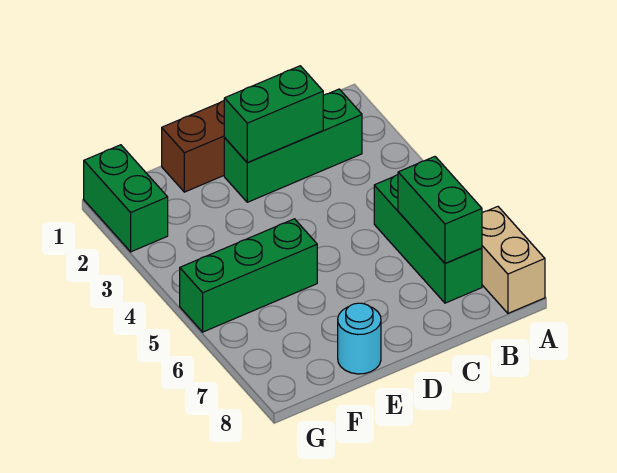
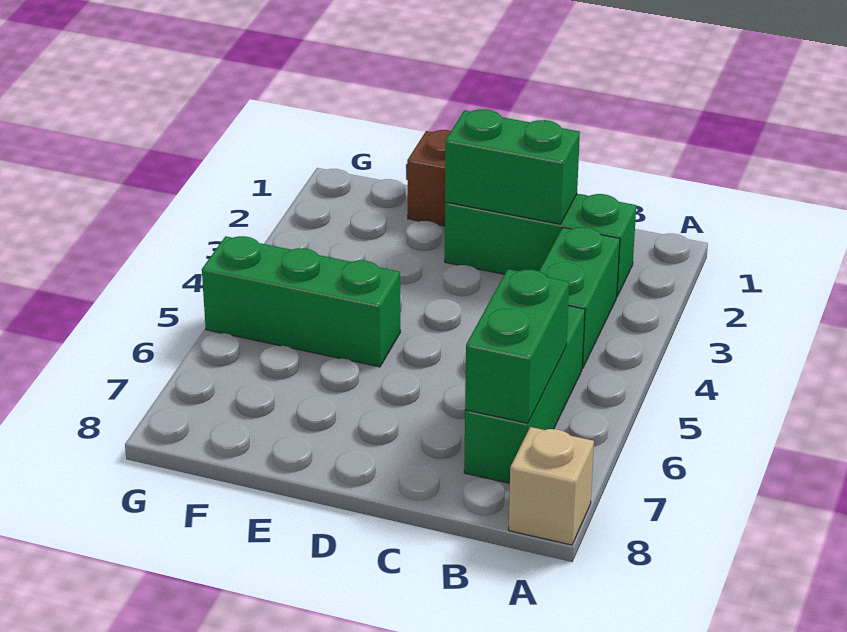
tan brick A7:A8 level 1 -> tan brick A8 level 1
cyan round brick E8 level 1 -> none
green brick G1:G2 level 1 -> green brick B3:B4 level 1

